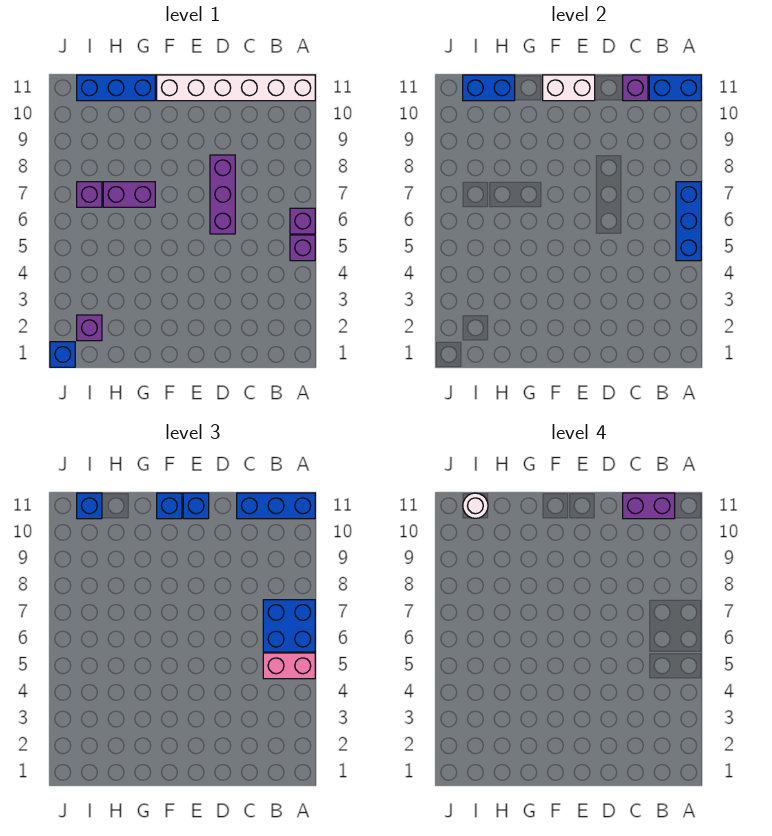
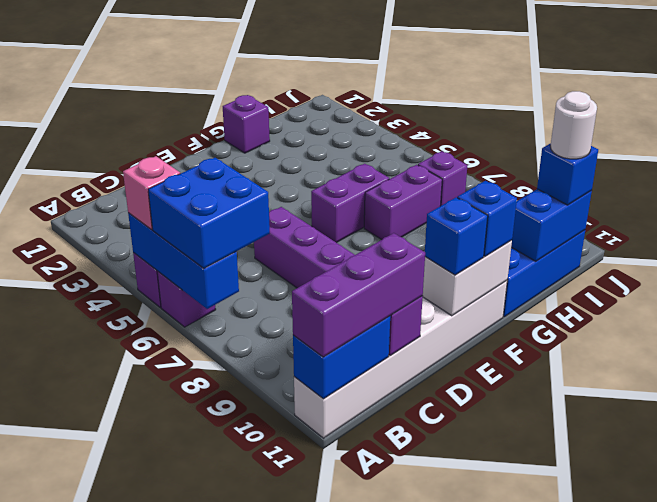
pink brick A5:B5 level 3 -> pink brick A5 level 3
blue brick A11:C11 level 3 -> purple brick A11:C11 level 3
purple brick B11:C11 level 4 -> purple brick F6:G6 level 1
purple brick I2 level 1 -> purple brick G1 level 1
blue brick J1 level 1 -> none

